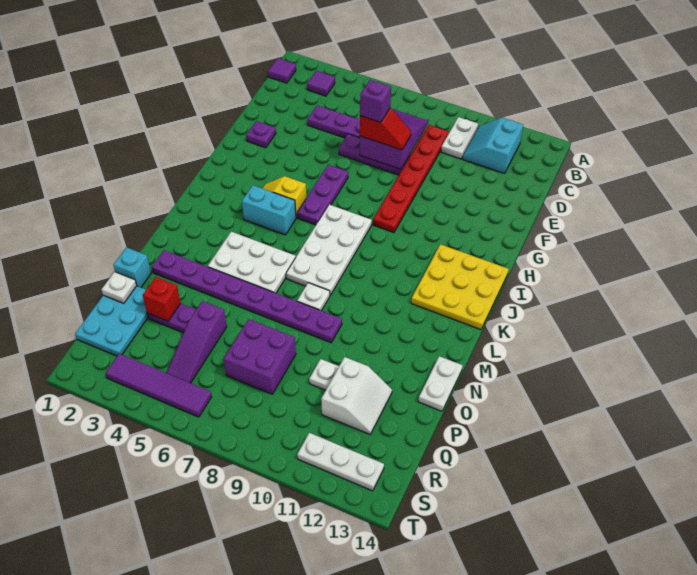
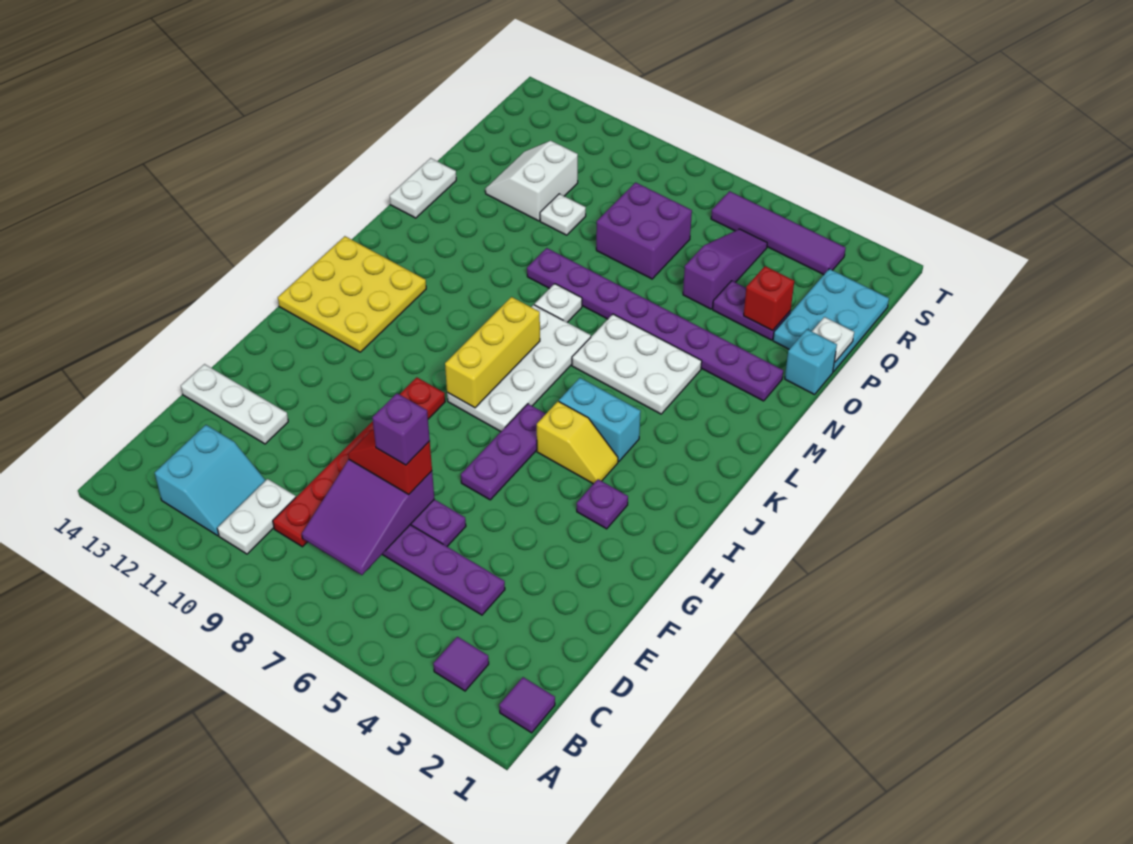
purple plate F2 level 1 -> purple plate H3 level 1
none -> yellow brick I8:K8 level 2
white plate S11:S13 level 1 -> white plate E12:E14 level 1

